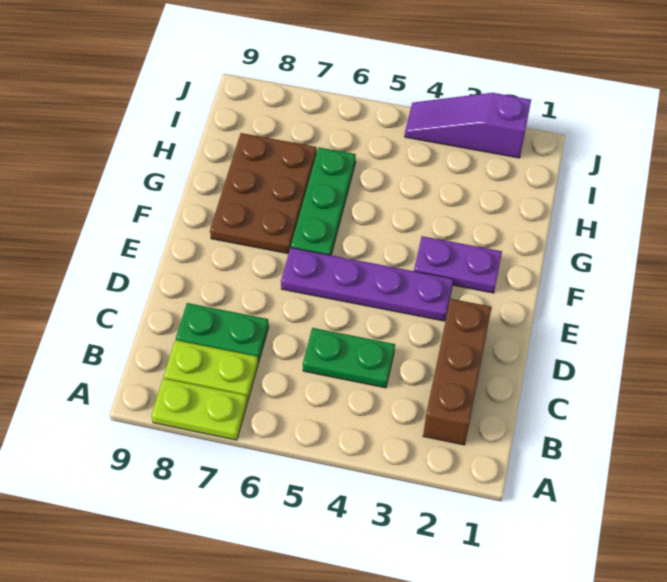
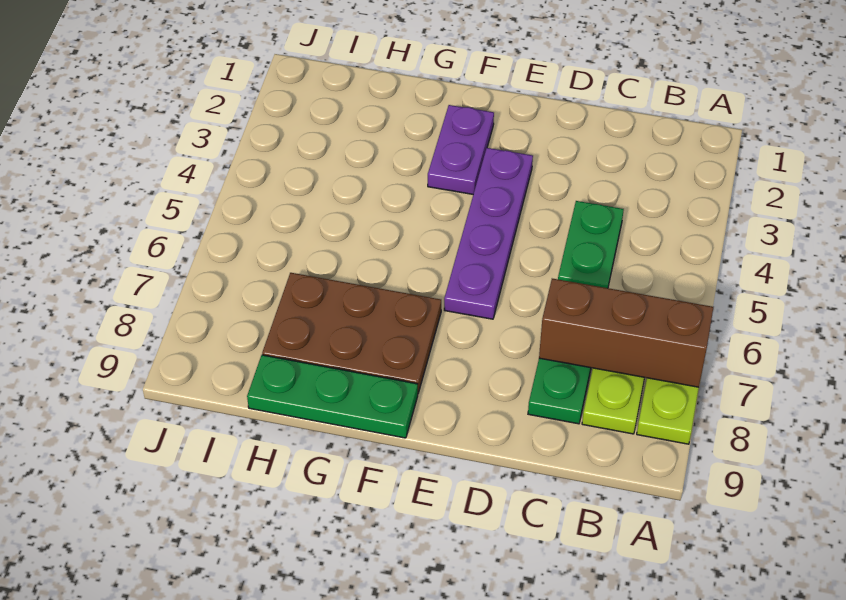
brown brick B2:D2 level 1 -> brown brick A7:C7 level 2
green plate F6:H6 level 1 -> green plate F9:H9 level 1
purple slope J2:J4 level 1 top 2 -> none

